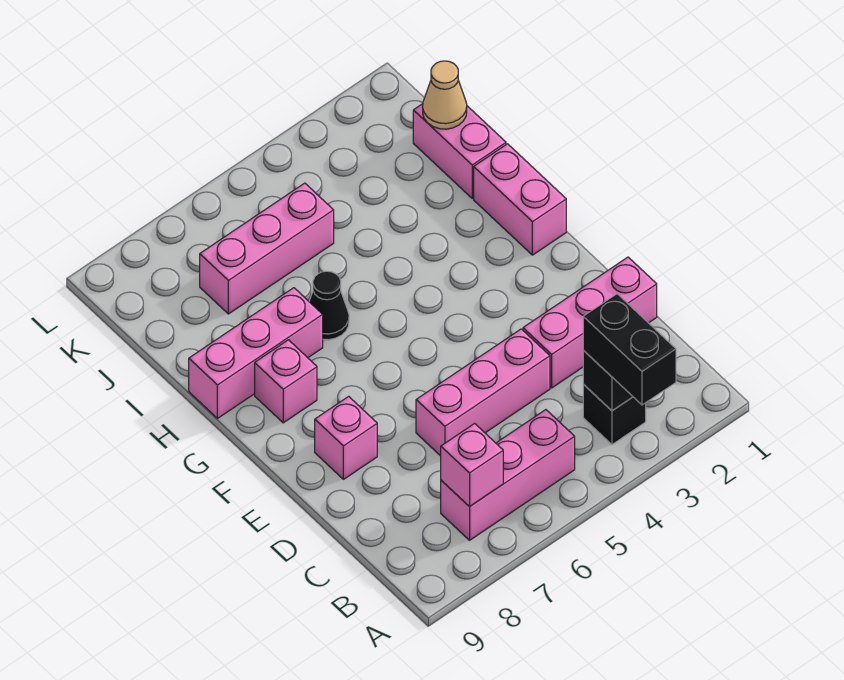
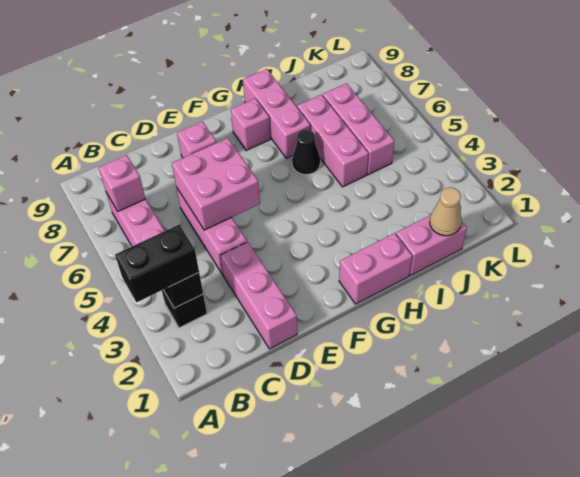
none -> pink brick D5:E6 level 2
none -> pink brick I5:I7 level 1

